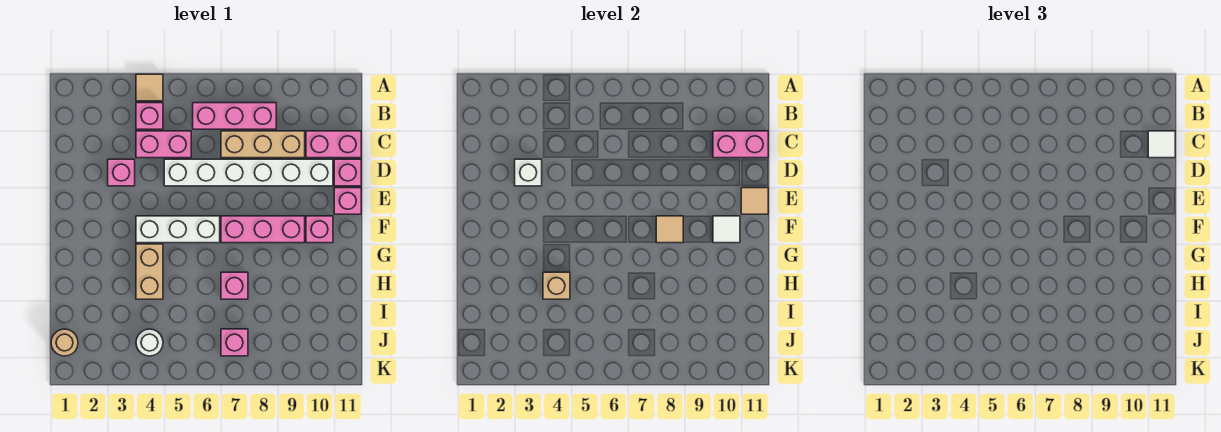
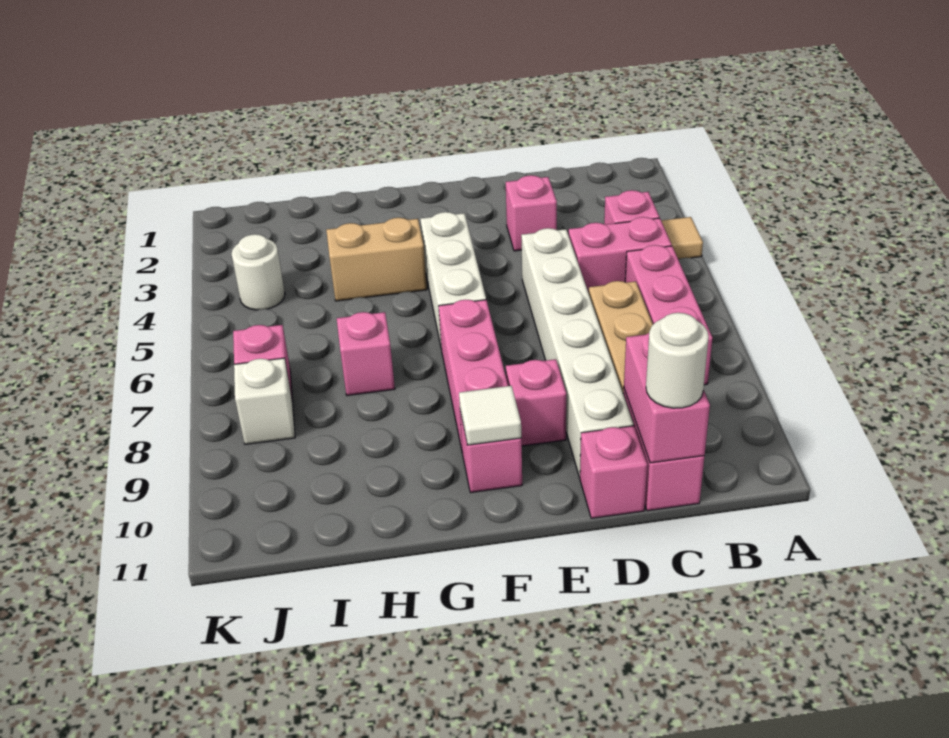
pink brick C4:C5 level 1 -> pink brick B5:C5 level 1
white tile C11 level 3 -> white round brick C11 level 3
white brick D3 level 2 -> white brick J8 level 1
pink brick E11 level 1 -> pink brick E9 level 1
tan tile E11 level 2 -> none
tan tile F8 level 2 -> none
tan brick H4 level 2 -> none
tan round brick J1 level 1 -> none

